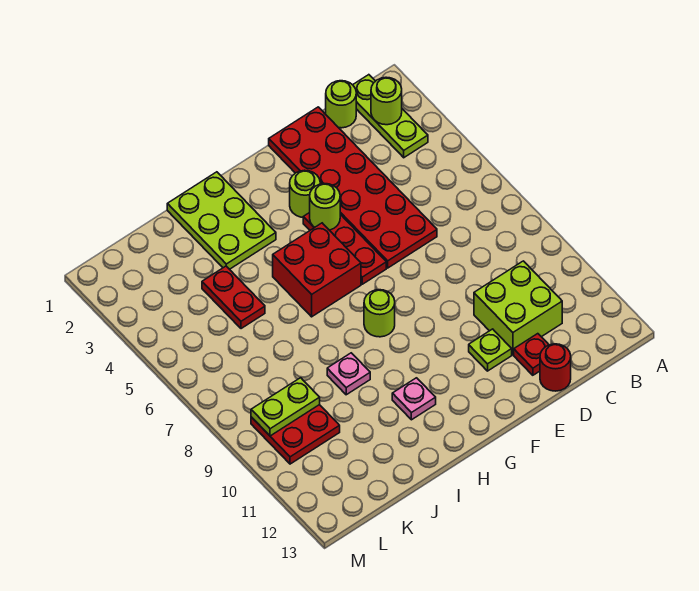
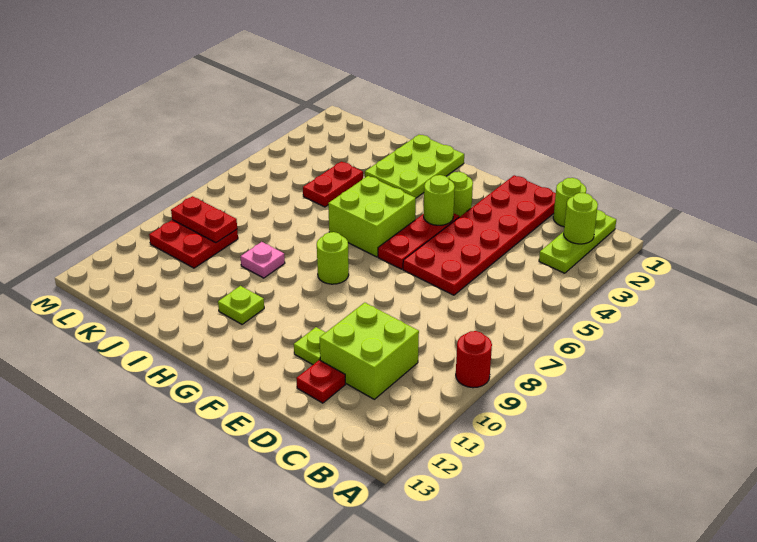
red round brick D13 level 1 -> red round brick A9 level 1
red brick G5:H6 level 1 -> lime brick G5:H6 level 1
pink plate H11 level 1 -> lime plate H11 level 1
lime plate K9:L9 level 2 -> red plate K9:L9 level 2

